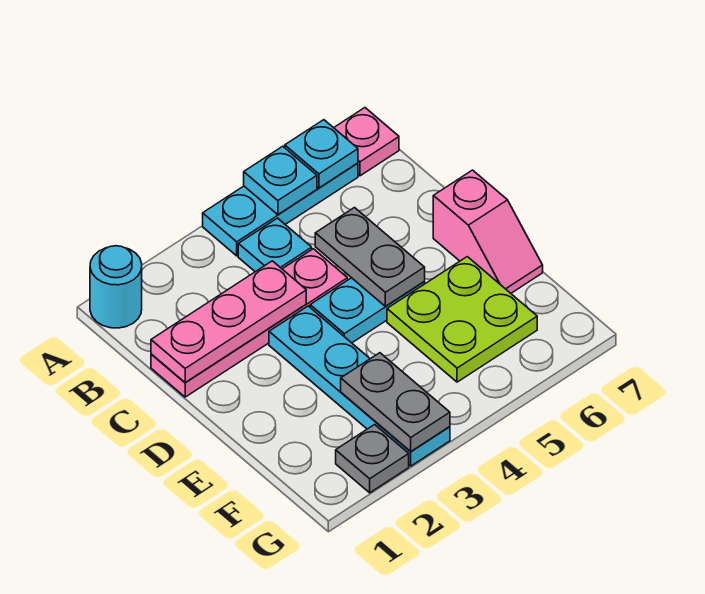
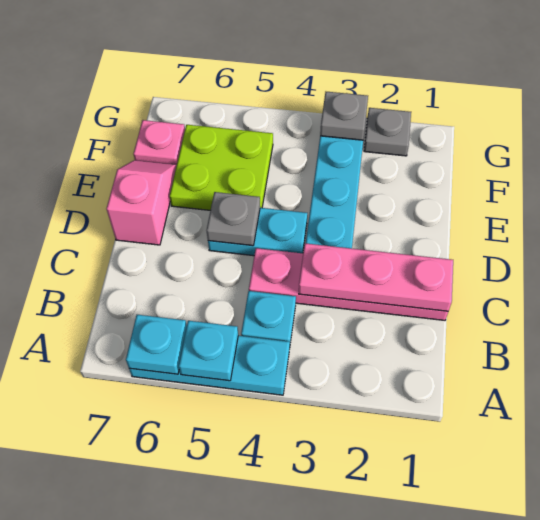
cyan round brick A1 level 1 -> none
pink plate A7 level 1 -> pink plate F7 level 1
grey plate C5:D5 level 2 -> grey plate D5 level 2
grey plate F3:G3 level 2 -> grey plate G3 level 2

